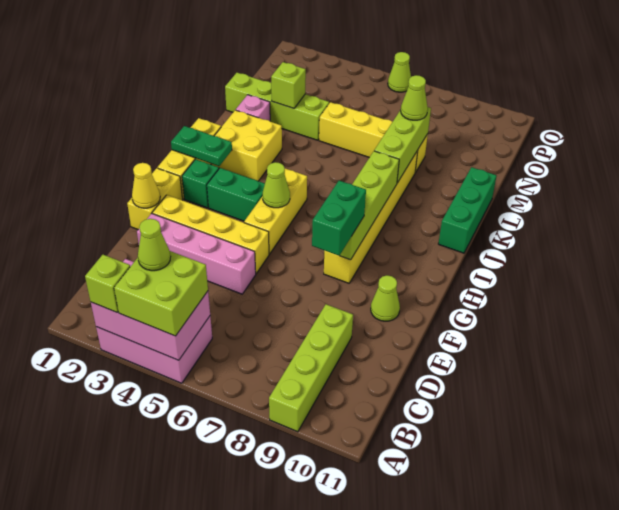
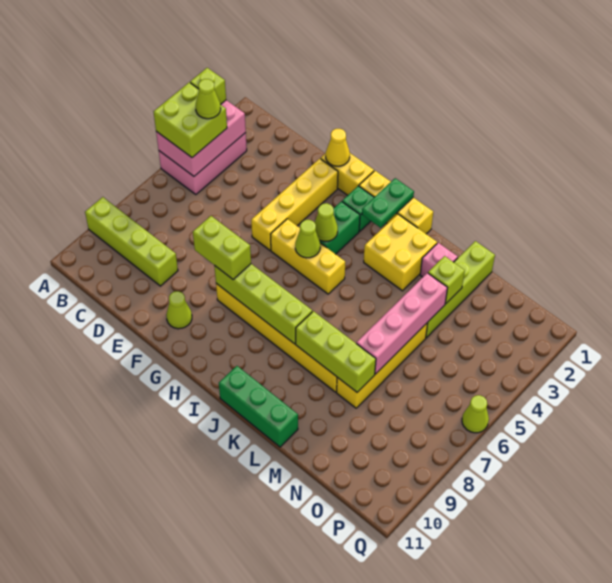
pink brick E2:E5 level 1 -> pink brick M4:M7 level 2
green brick F8:G8 level 3 -> lime brick F8:G8 level 3
lime cone M8 level 3 -> lime cone H4 level 2

